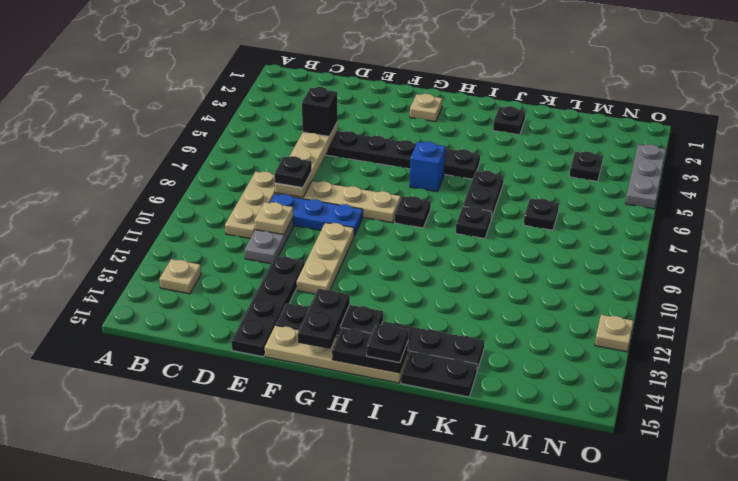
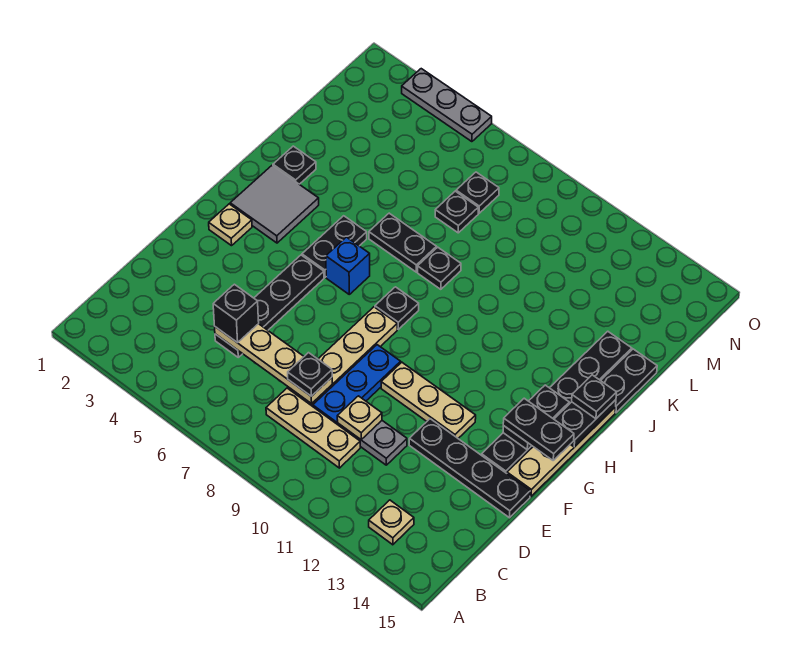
none -> grey tile H2:I3 level 1
black plate M4 level 1 -> black plate M7 level 1
tan plate O12 level 1 -> none

